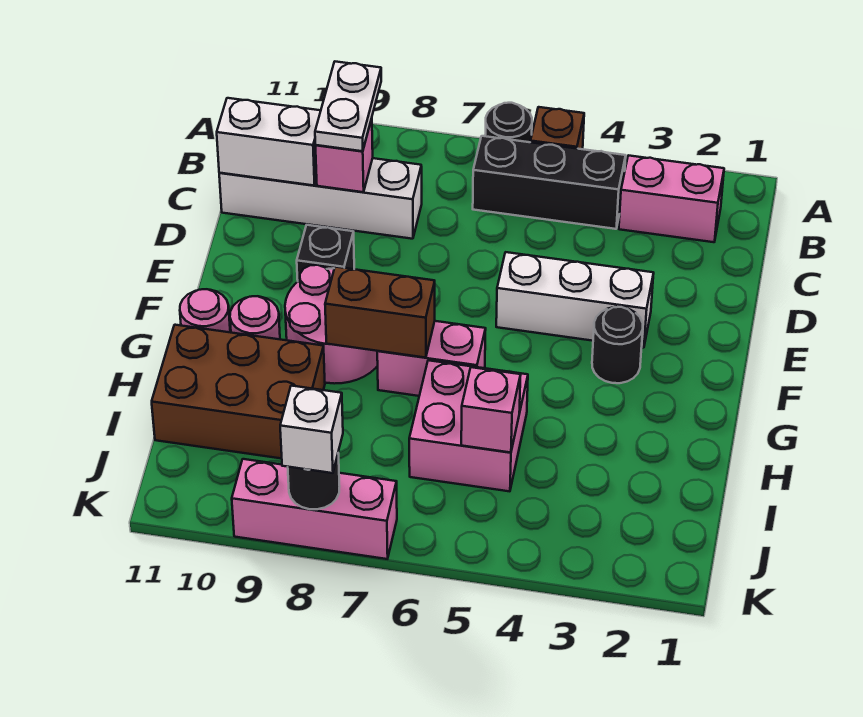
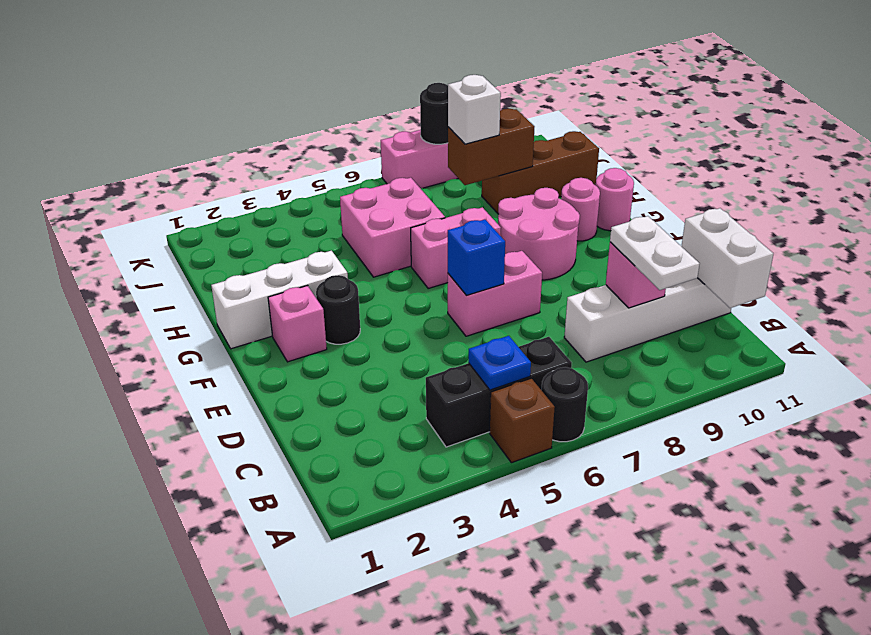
pink brick B2:B3 level 1 -> pink brick E6:E7 level 1
none -> blue plate B5 level 2
white brick C10:C11 level 2 -> white brick B11:C11 level 2
white brick E3:E5 level 1 -> white brick G1:G3 level 1
none -> blue brick E6 level 2
black brick E9 level 1 -> none
brown brick G7:G8 level 2 -> brown brick I8:I9 level 2
brown brick H9:I11 level 1 -> brown brick I9:I11 level 1
pink brick I5 level 2 -> pink brick F2 level 1
white brick K8 level 3 -> white brick I8 level 3

